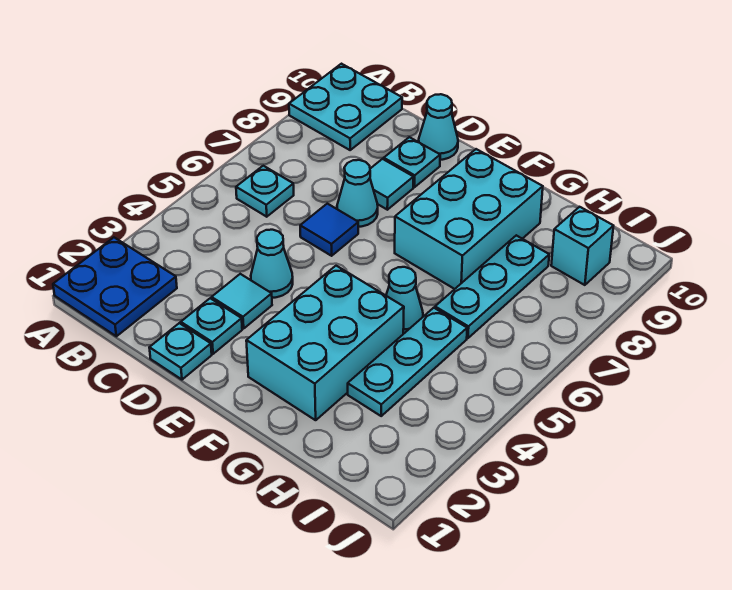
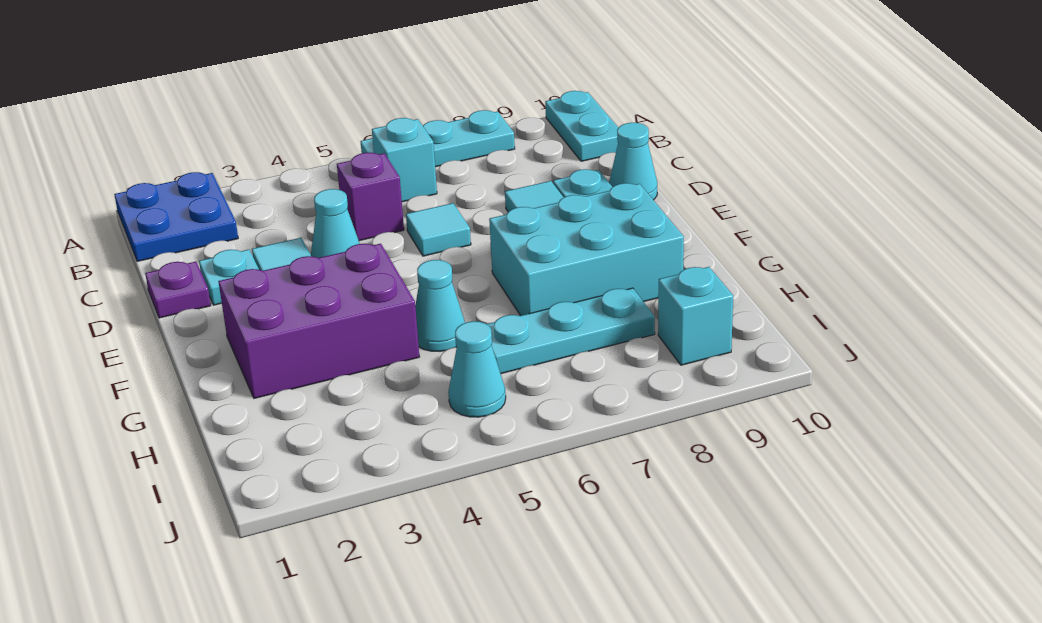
cyan plate A9:B10 level 1 -> cyan plate A10:B10 level 1
cyan plate B6 level 1 -> cyan brick B6 level 1
none -> purple brick C5 level 1
cyan plate D1 level 1 -> purple plate D1 level 1
blue tile D6 level 1 -> cyan tile D6 level 1
cyan cone D7 level 1 -> cyan cone I5 level 1
cyan brick F2:G4 level 1 -> purple brick F2:G4 level 1
cyan plate H3:H5 level 1 -> cyan plate A6:A8 level 1

